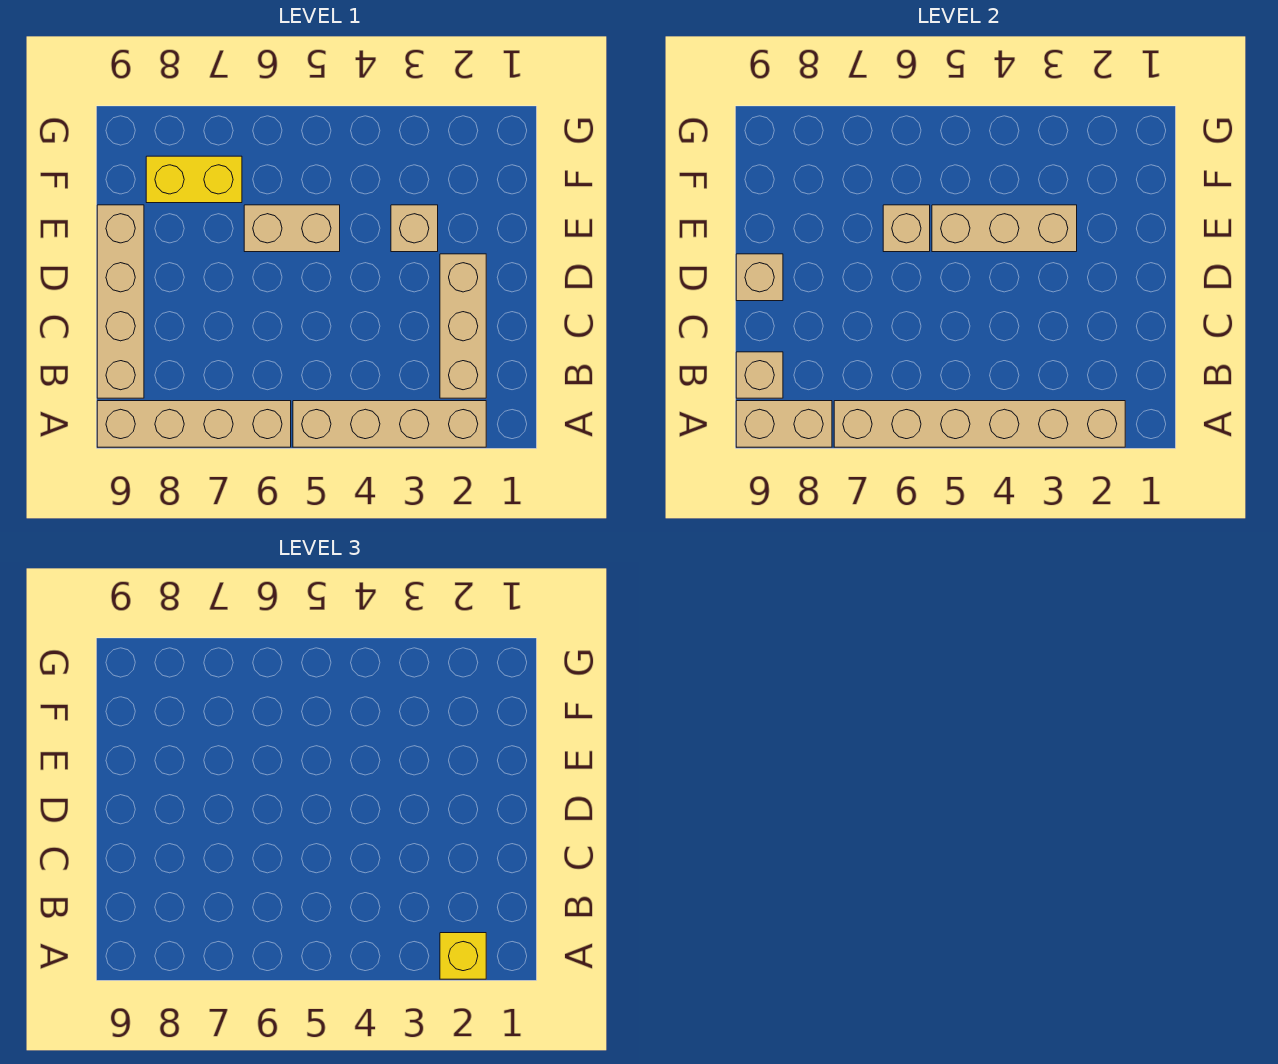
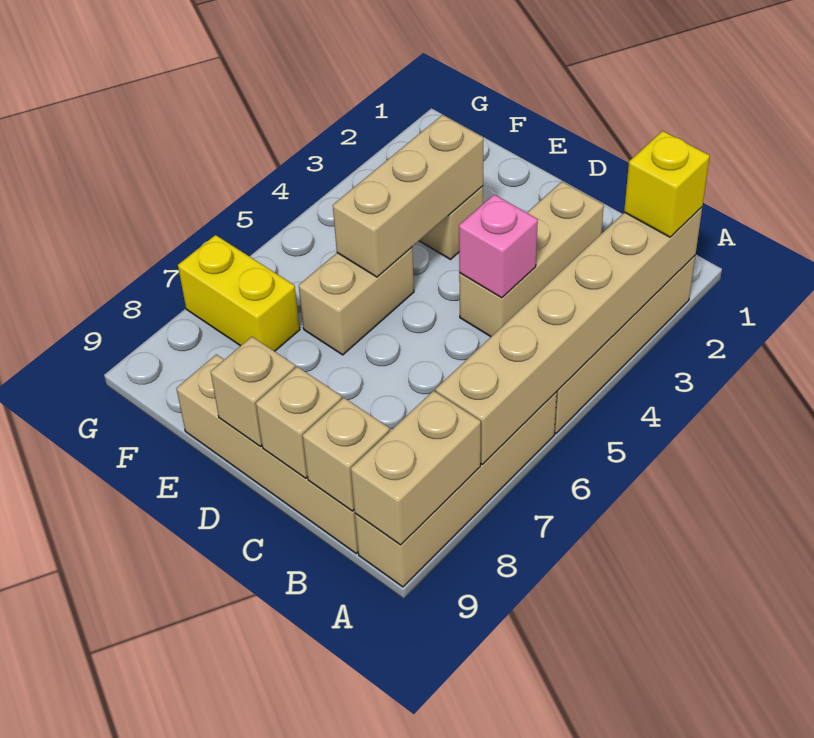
tan brick B2:D2 level 1 -> tan brick C2:C4 level 1
none -> pink brick C4 level 2
tan brick E6 level 2 -> tan brick C9 level 2
yellow brick F7:F8 level 1 -> yellow brick F7:G7 level 1

